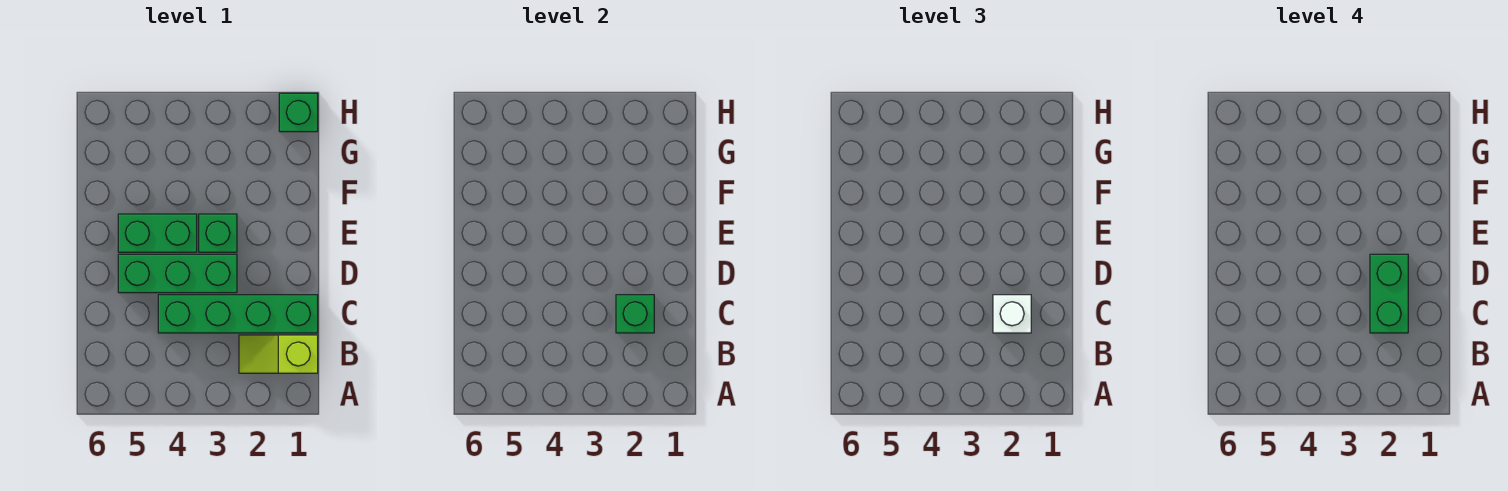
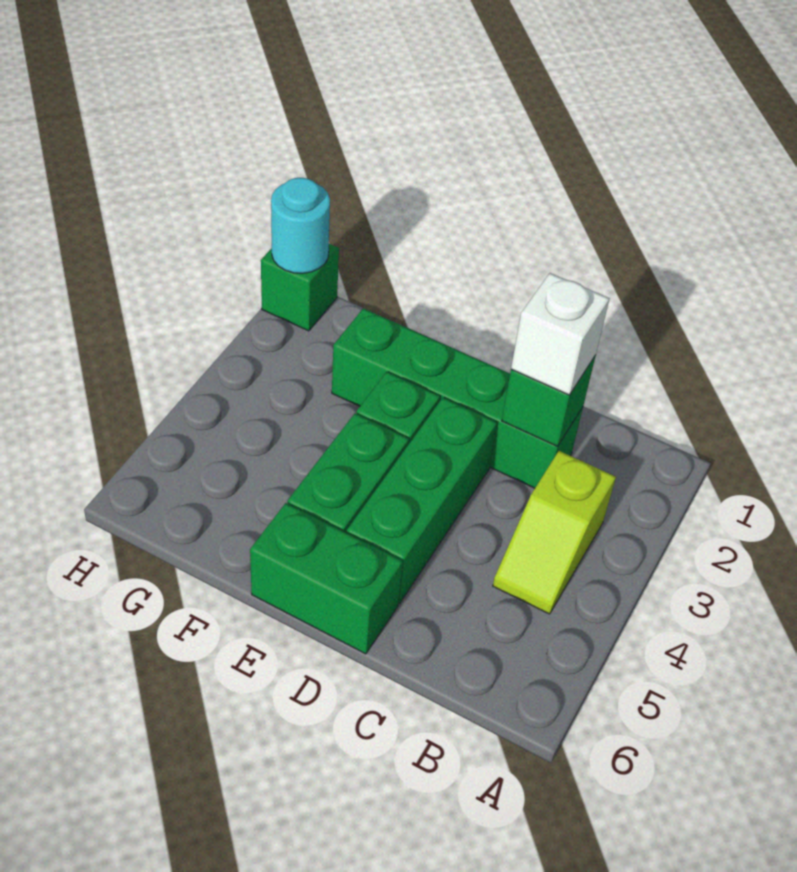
lime slope B1:B2 level 1 top 1 -> lime slope B3:B4 level 1 top 3
green brick C1:C4 level 1 -> green brick C2:F2 level 1
green brick C2:D2 level 4 -> green brick D6:E6 level 1
none -> cyan round brick H1 level 2

